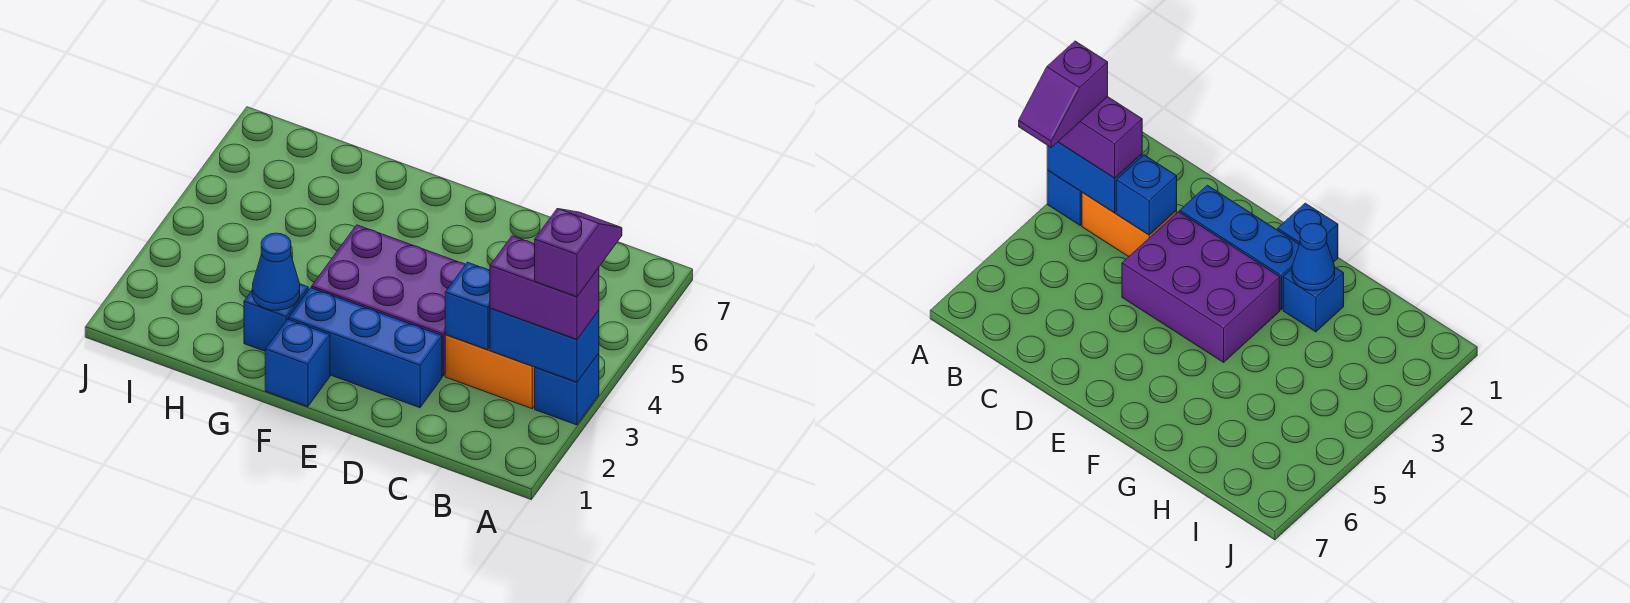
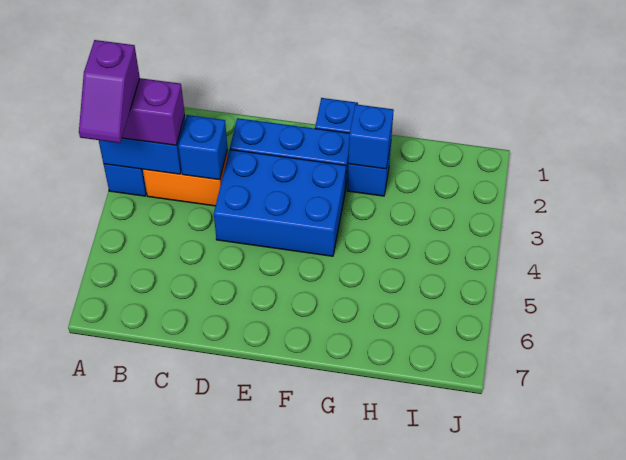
purple brick D3:F4 level 1 -> blue brick D3:F4 level 1
blue cone G2 level 2 -> blue brick G2 level 2

